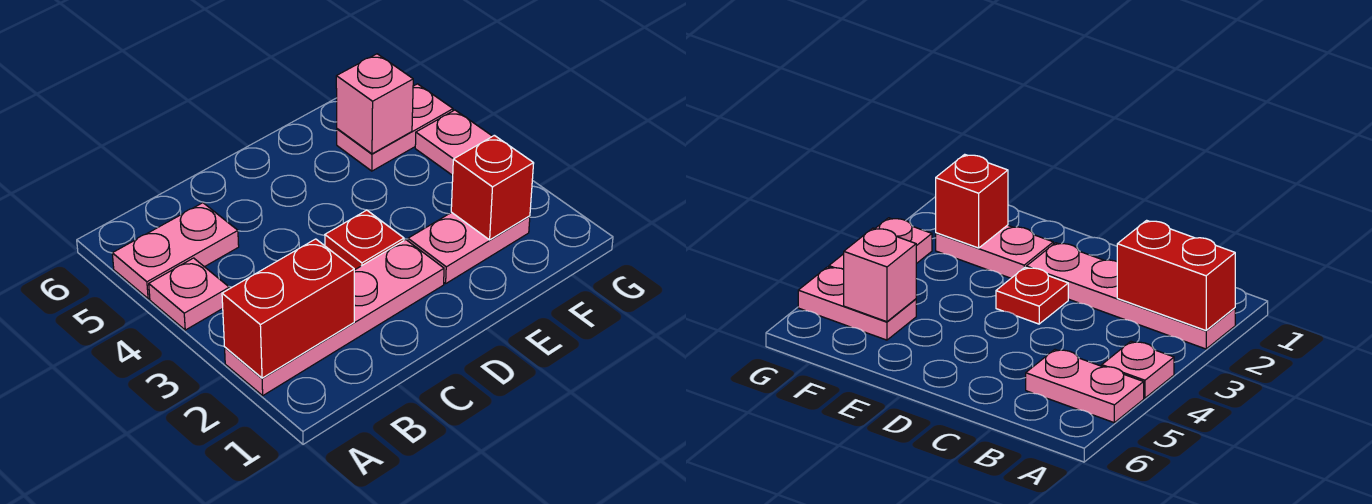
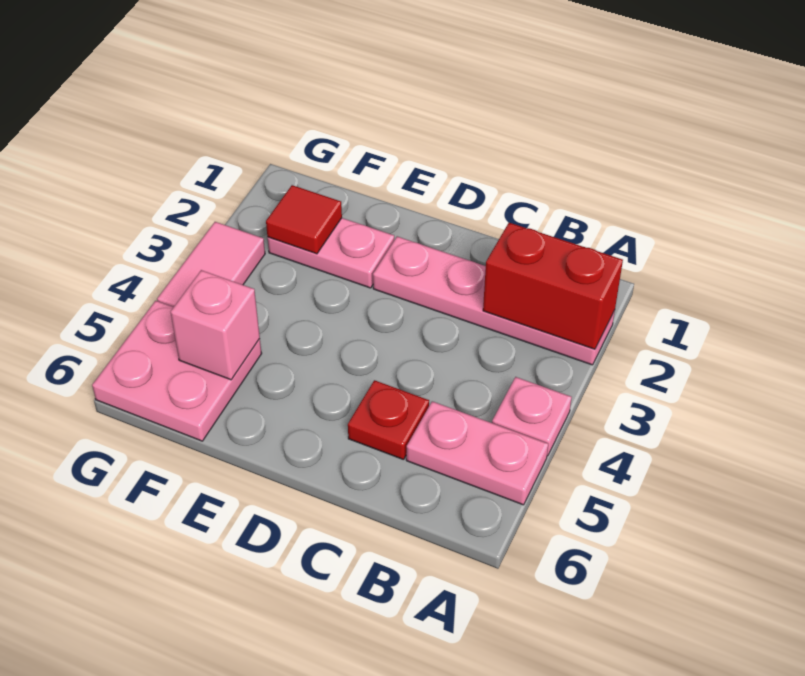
red plate D3 level 1 -> red plate C5 level 1
red brick F2 level 2 -> red tile F2 level 2
pink plate F5:G5 level 1 -> pink plate F5:G6 level 1
pink plate G3:G4 level 1 -> pink tile G3:G4 level 1

